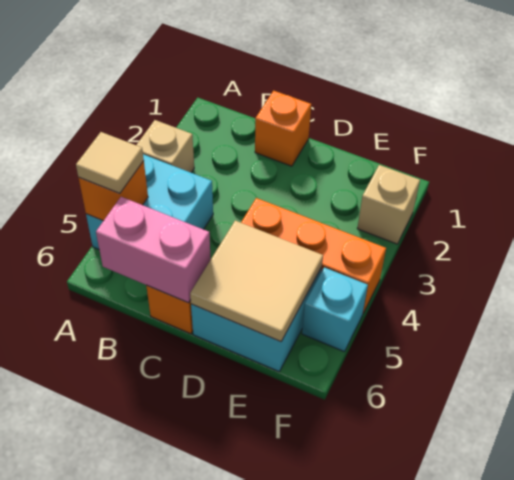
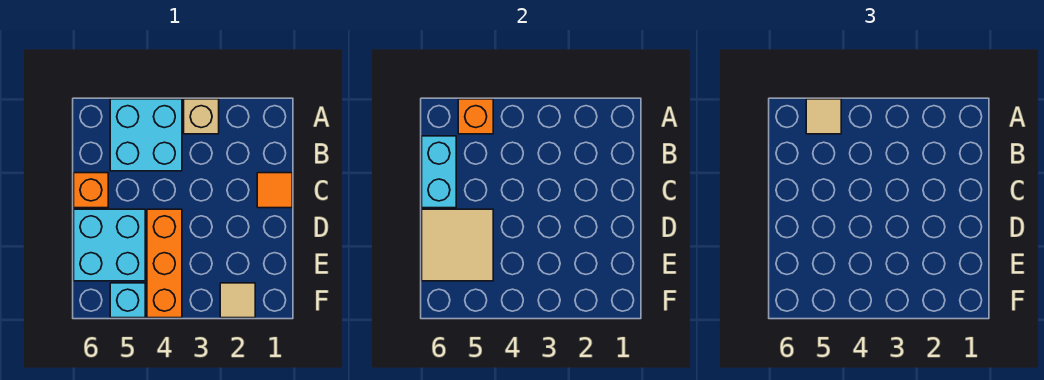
pink brick B6:C6 level 2 -> cyan brick B6:C6 level 2
orange brick C1 level 1 -> orange tile C1 level 1
tan brick F2 level 1 -> tan tile F2 level 1

